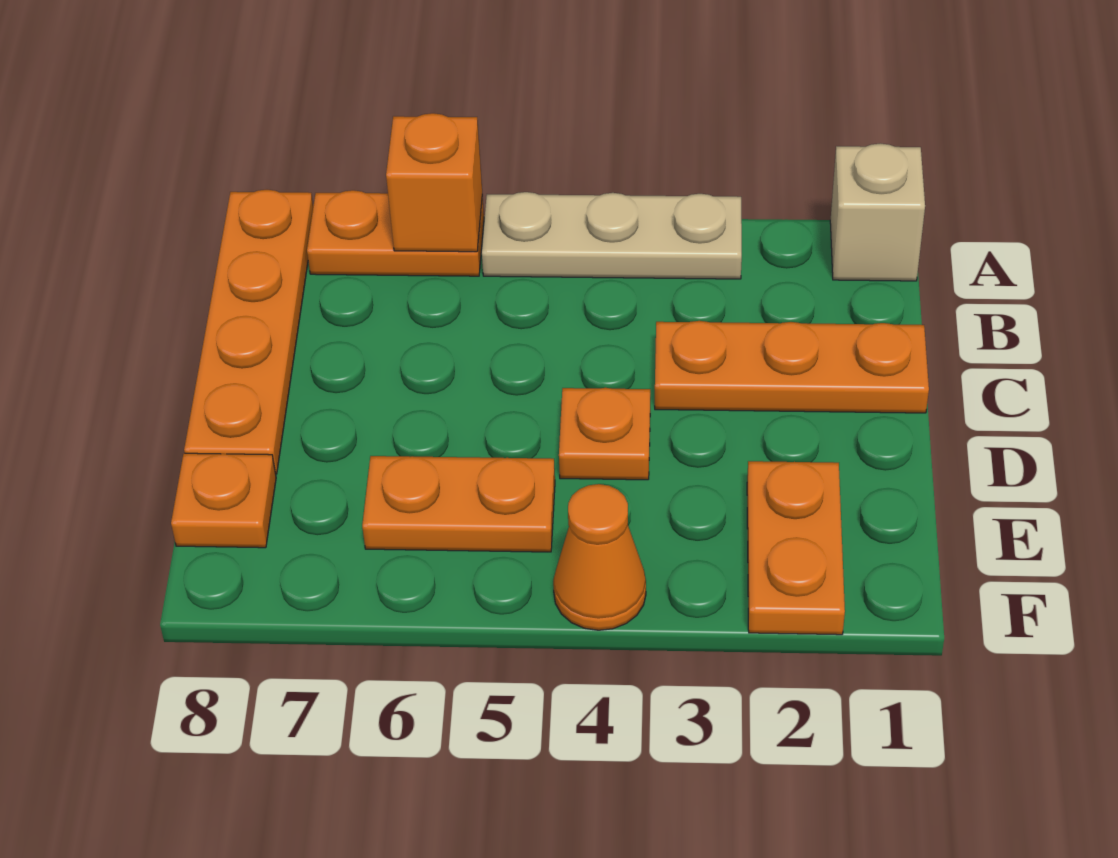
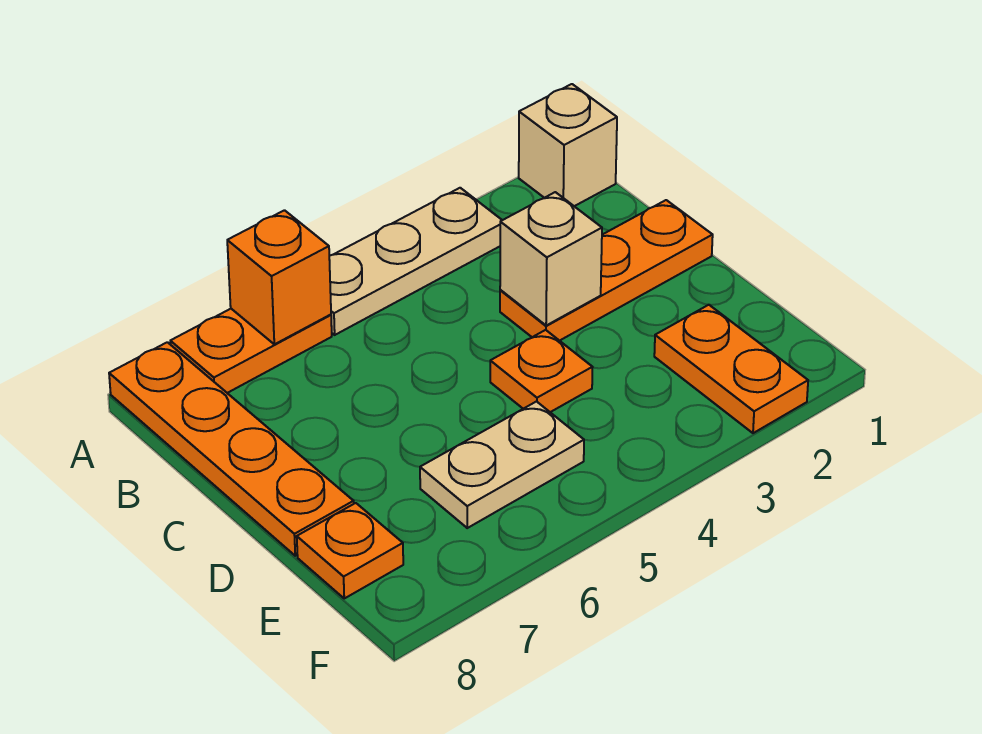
none -> tan brick C3 level 2
orange plate E5:E6 level 1 -> tan plate E5:E6 level 1
orange cone F4 level 1 -> none

